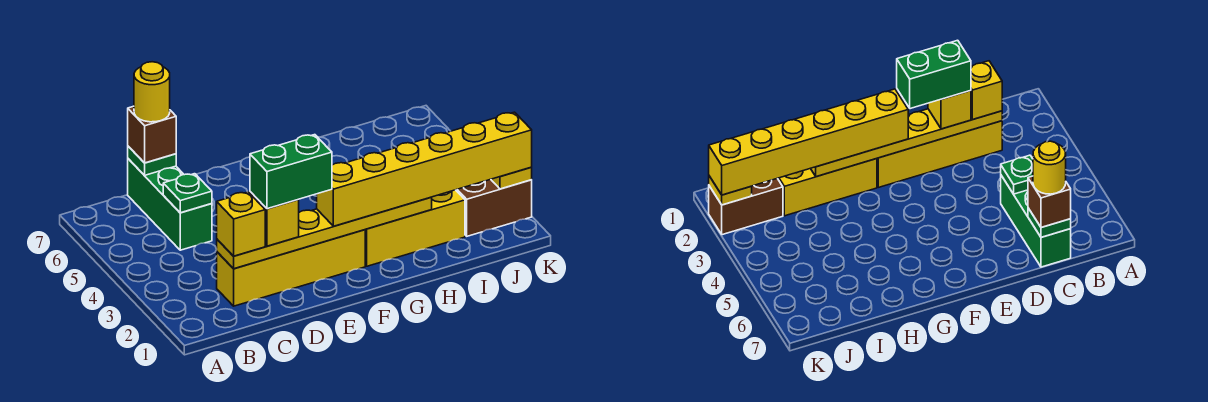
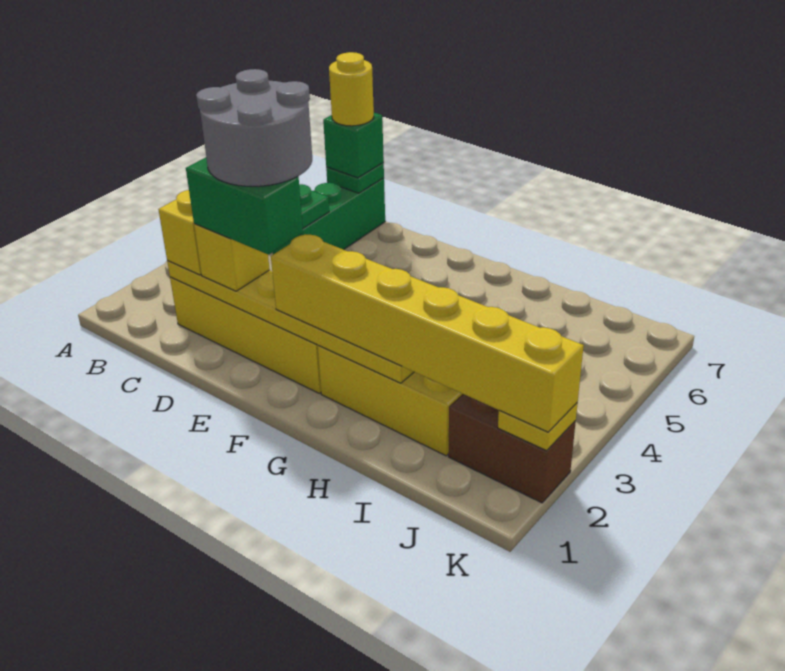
brown brick C7 level 3 -> green brick C7 level 3
none -> grey round brick D2:E3 level 5

